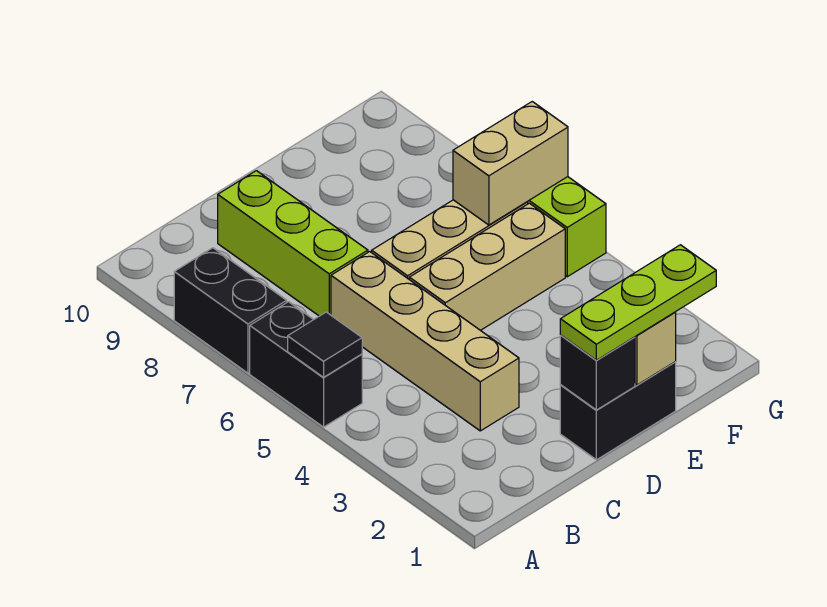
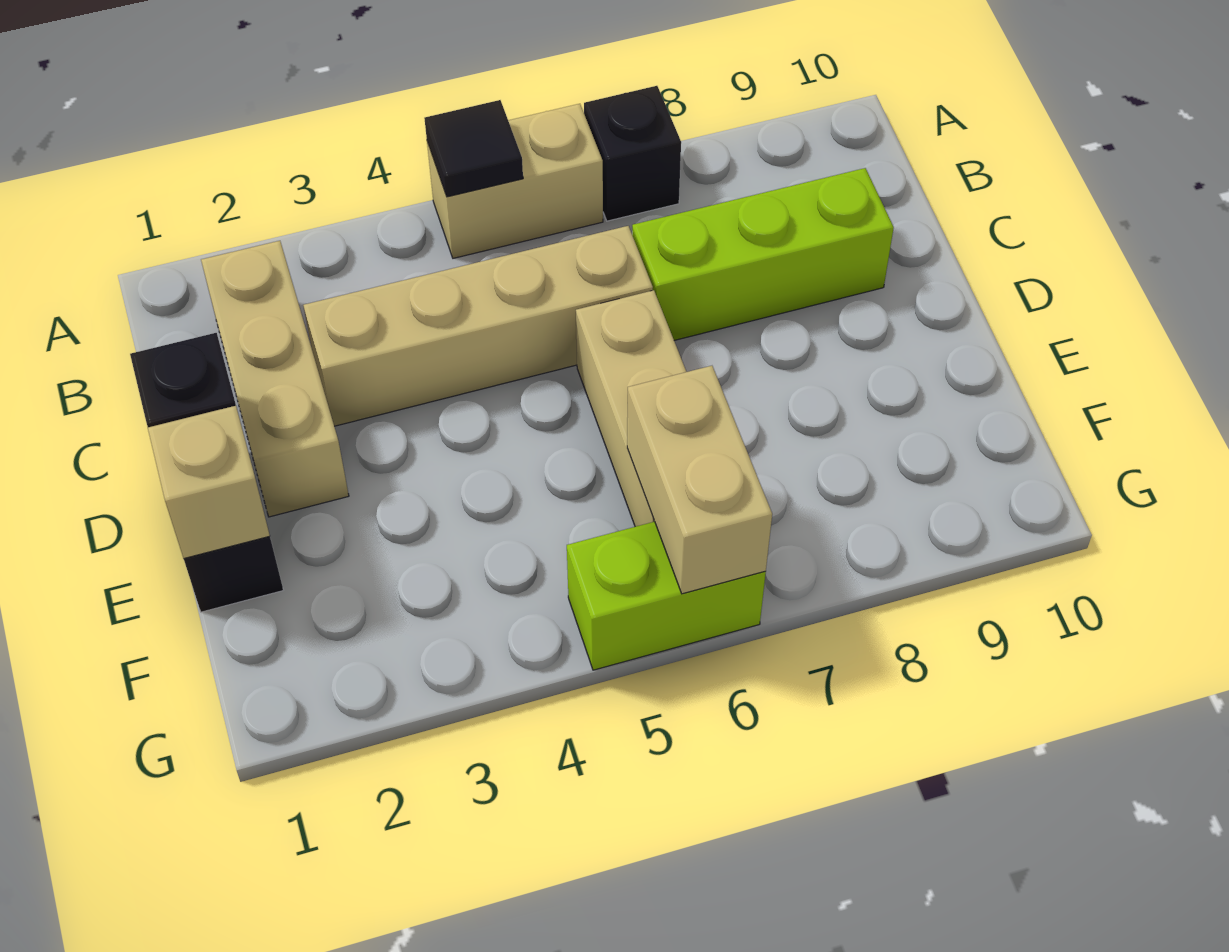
black brick A5:A6 level 1 -> tan brick A5:A6 level 1
black brick A7:A8 level 1 -> black brick A7 level 1
lime plate D1:F1 level 3 -> none
tan brick D5:F5 level 1 -> tan brick B2:D2 level 1

